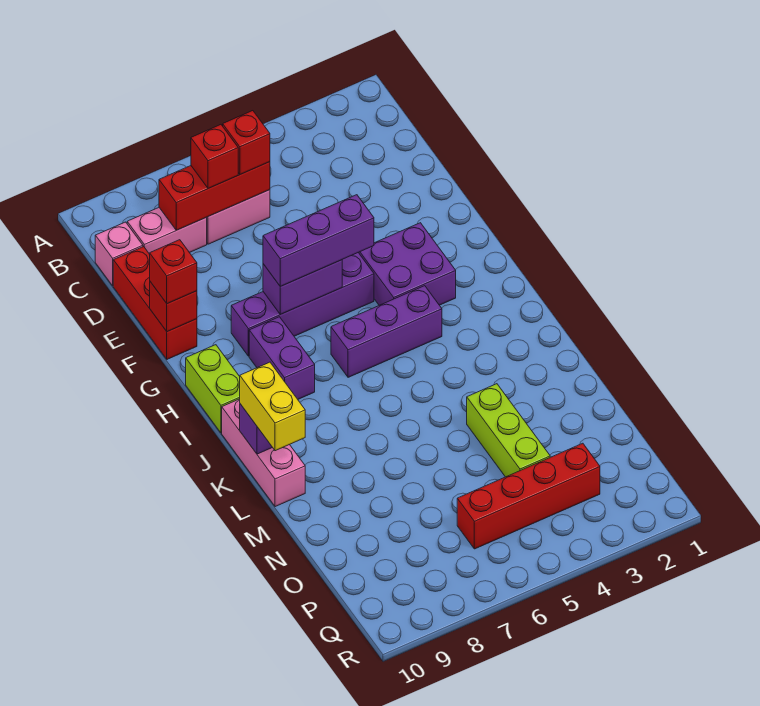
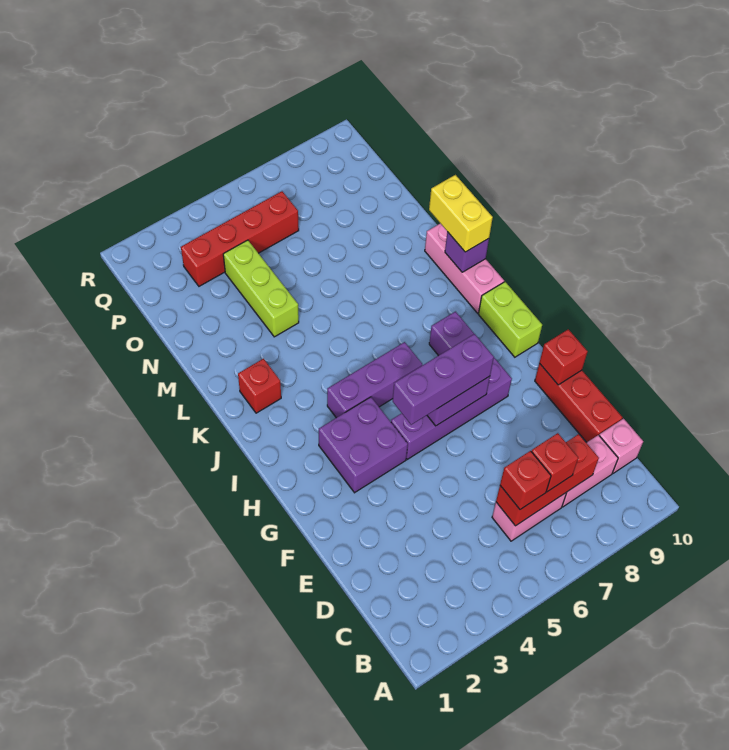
red brick F10 level 3 -> red brick K2 level 1

